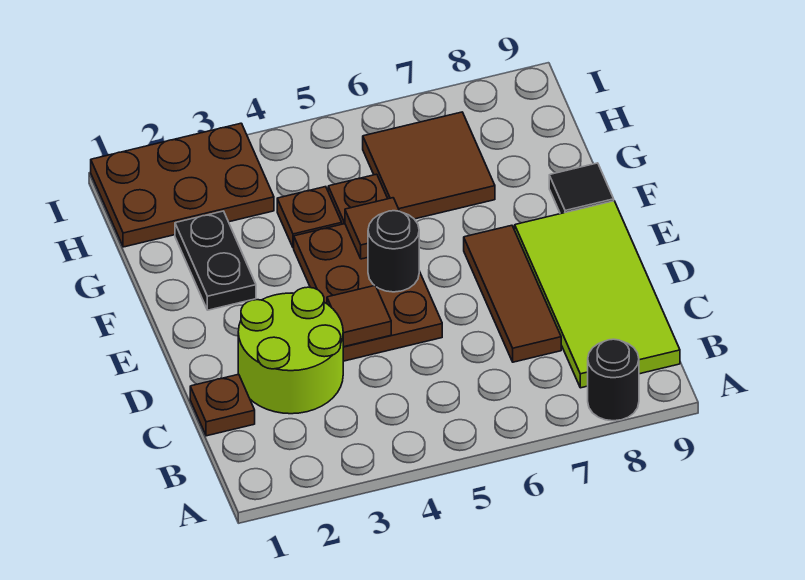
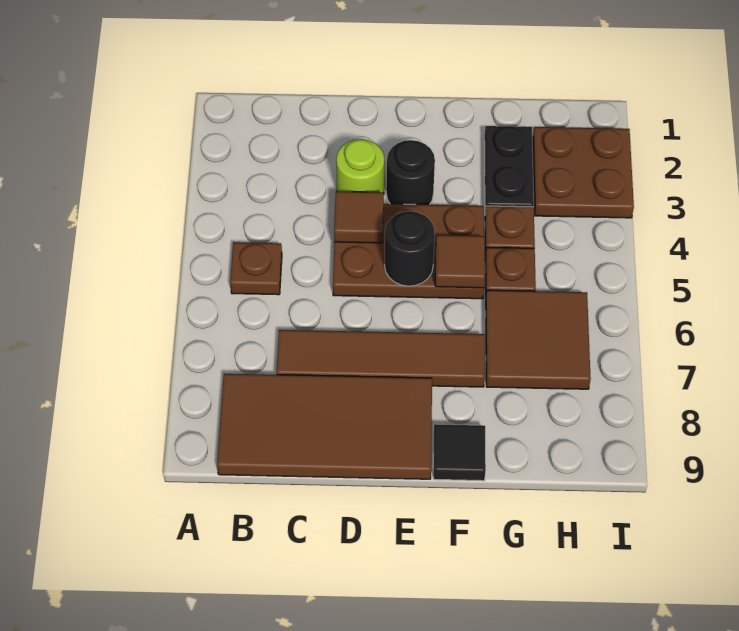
black round brick A8 level 1 -> black round brick E3 level 1
lime tile B8:E9 level 1 -> brown tile B8:E9 level 1
brown plate C1 level 1 -> brown plate B5 level 1
lime round brick C2:D3 level 1 -> lime round brick D3 level 1
brown tile C7:E7 level 1 -> brown tile C7:F7 level 1
black plate F2:G2 level 1 -> black plate G2:G3 level 1
brown plate H1:I3 level 1 -> brown plate H2:I3 level 1

